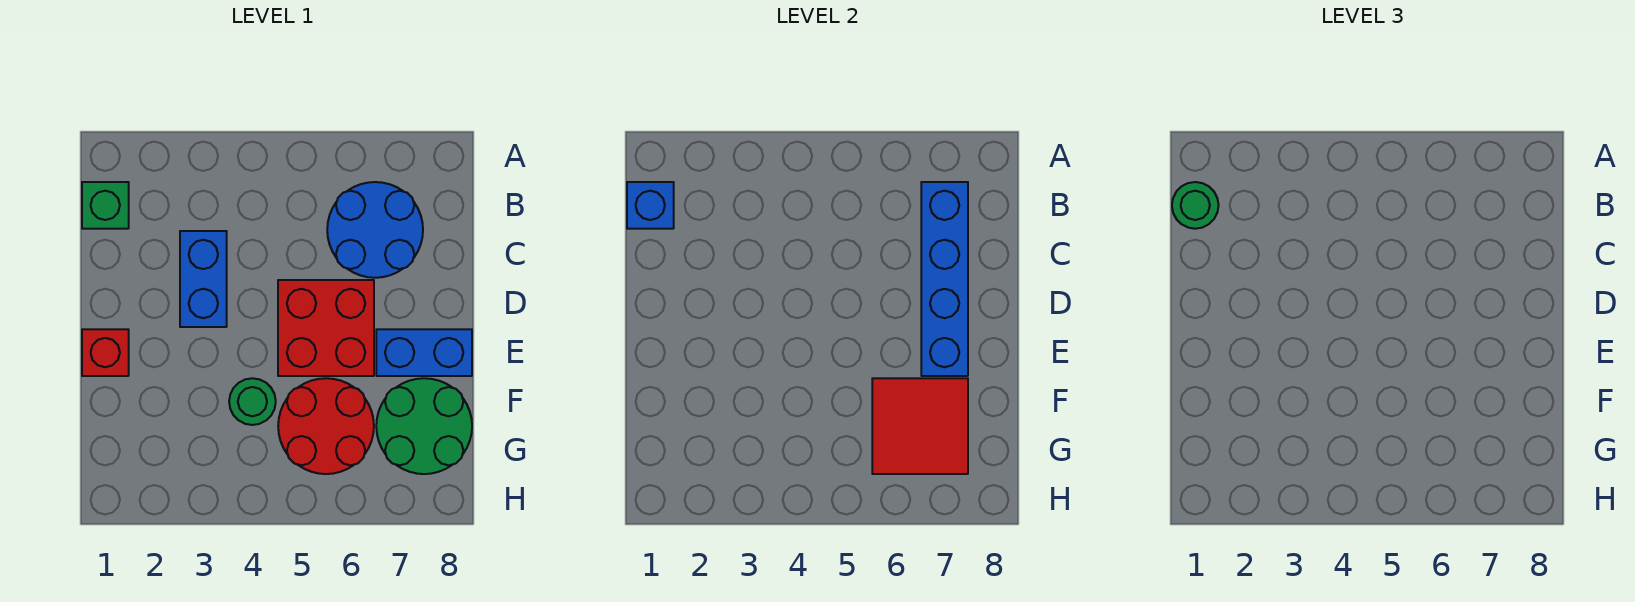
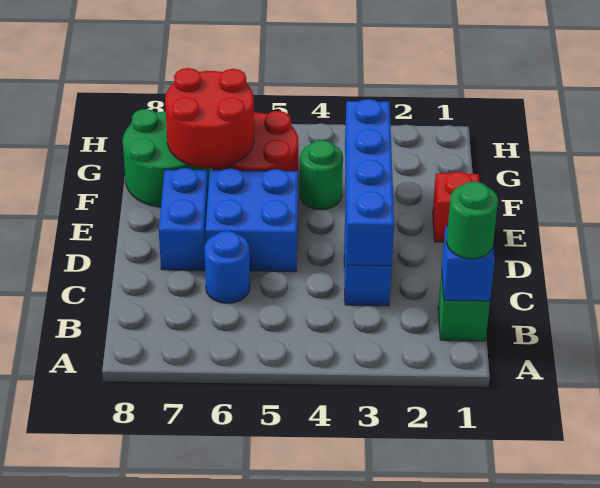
blue round brick B6:C7 level 1 -> blue round brick C6 level 1
blue brick B7:E7 level 2 -> blue brick C3:F3 level 2
red brick D5:E6 level 1 -> blue brick D5:E6 level 1
blue brick E7:E8 level 1 -> blue brick D7:E7 level 1
red tile F6:G7 level 2 -> red round brick F6:G7 level 2

